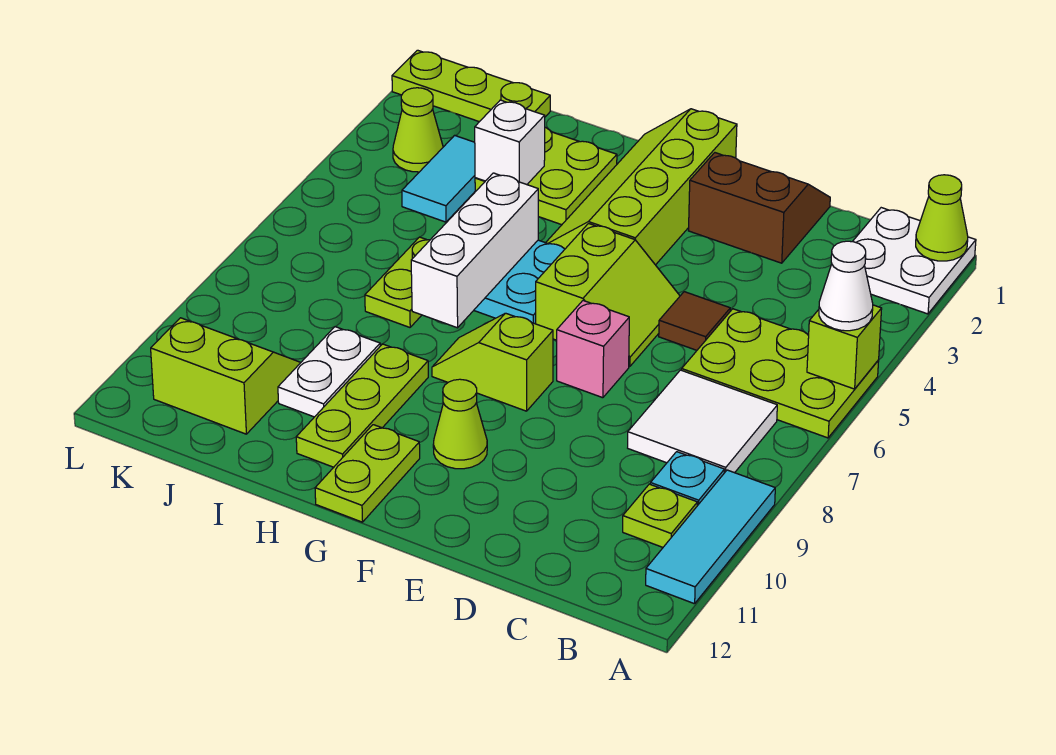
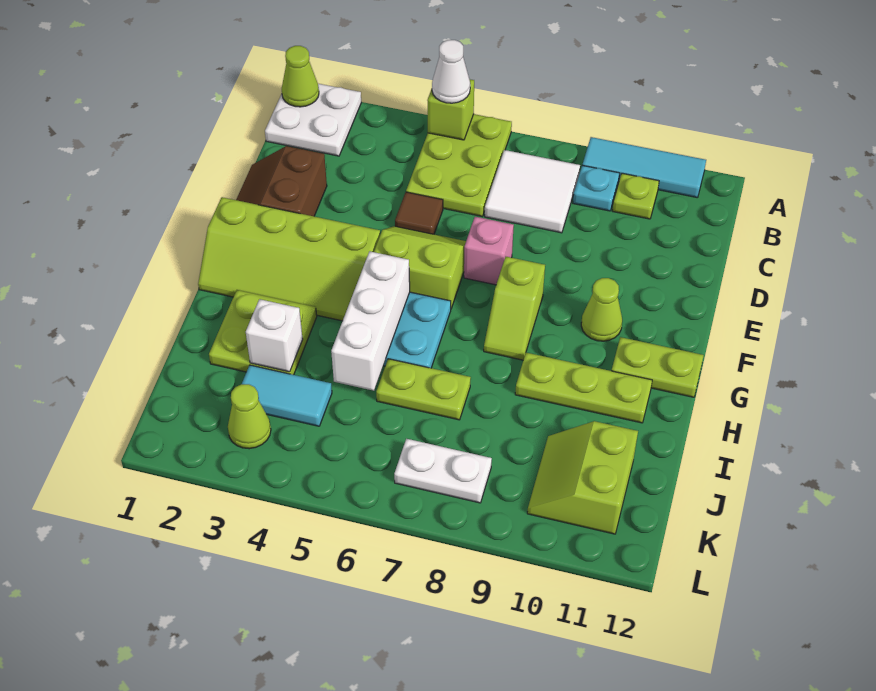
white brick H5:H7 level 2 -> white brick G5:I5 level 2
white plate I9:I10 level 1 -> white plate K7:K8 level 1
lime plate J1:L1 level 1 -> none

